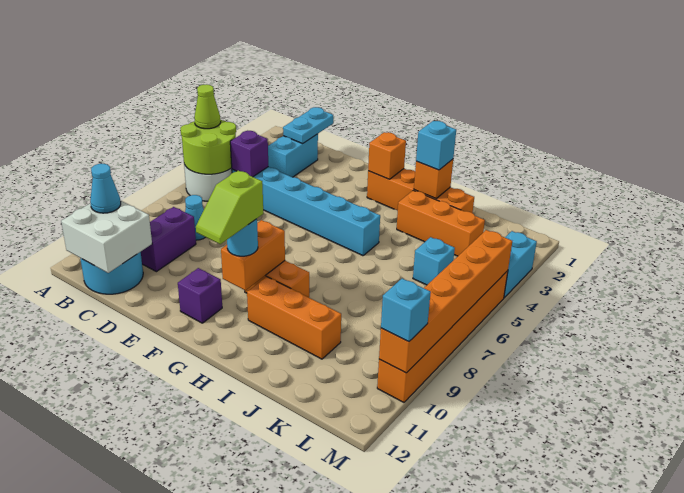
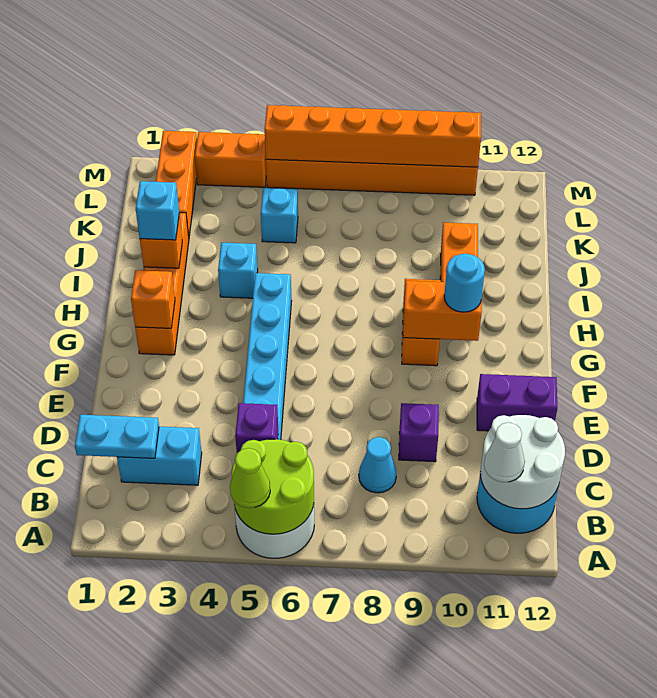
white brick B11:C12 level 2 -> white round brick B11:C12 level 2
cyan cone B11 level 3 -> white cone B11 level 3
purple brick C9:C10 level 1 -> purple brick E11:E12 level 1
purple brick F11 level 1 -> purple brick D9 level 1
lime slope G10:G11 level 4 top 10 -> none
orange brick I3:K3 level 1 -> orange brick K2:M2 level 1
cyan brick M3:M4 level 1 -> orange brick M3:M4 level 1
cyan brick M10 level 3 -> cyan brick I4 level 1

